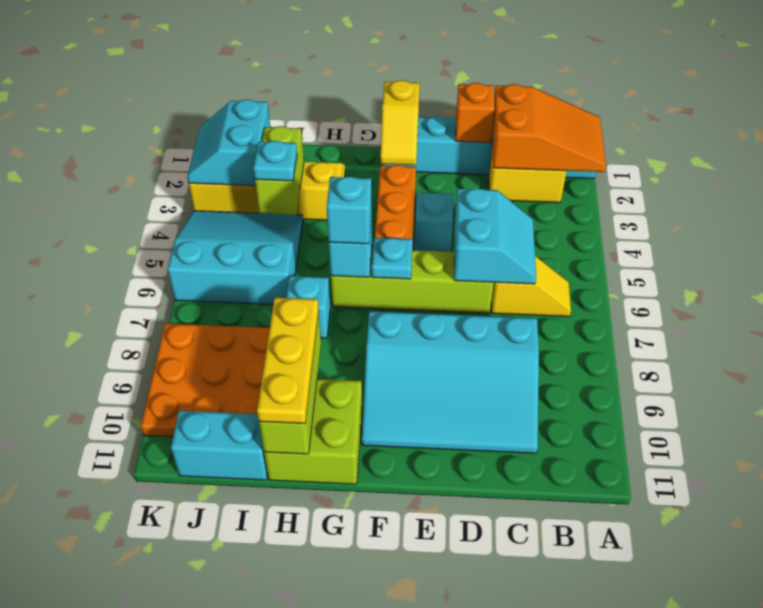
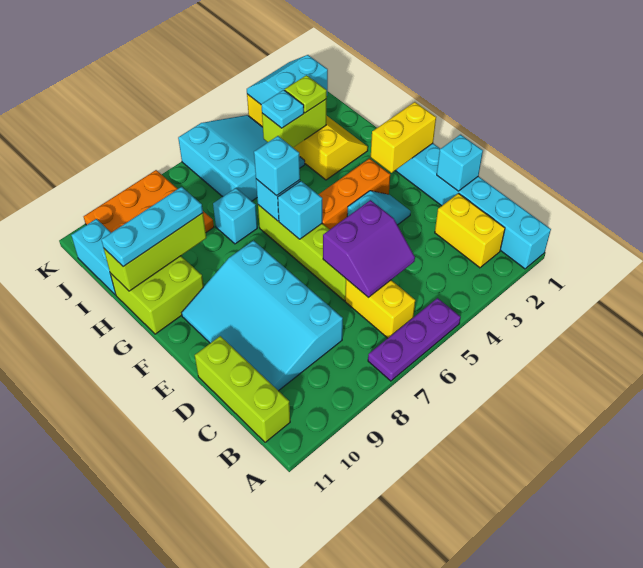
orange slope A1:C2 level 2 top C -> none
none -> purple plate A5:A7 level 1
yellow slope B6:C6 level 1 top C -> yellow brick B6:C6 level 1
none -> lime brick B11:D11 level 1
cyan slope C5:D6 level 2 top D -> purple slope C5:D6 level 2 top D
orange brick D1 level 2 -> cyan brick D1 level 2
yellow slope F1:F2 level 2 top 1 -> yellow brick F1:F2 level 2
cyan plate F6 level 2 -> cyan brick F6 level 2
yellow plate H9:H11 level 3 -> cyan plate H9:H11 level 3
none -> lime plate I3 level 3

